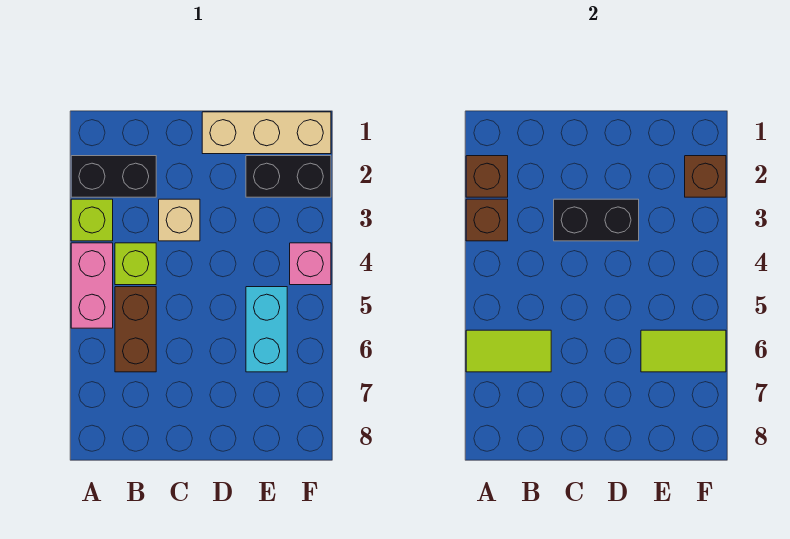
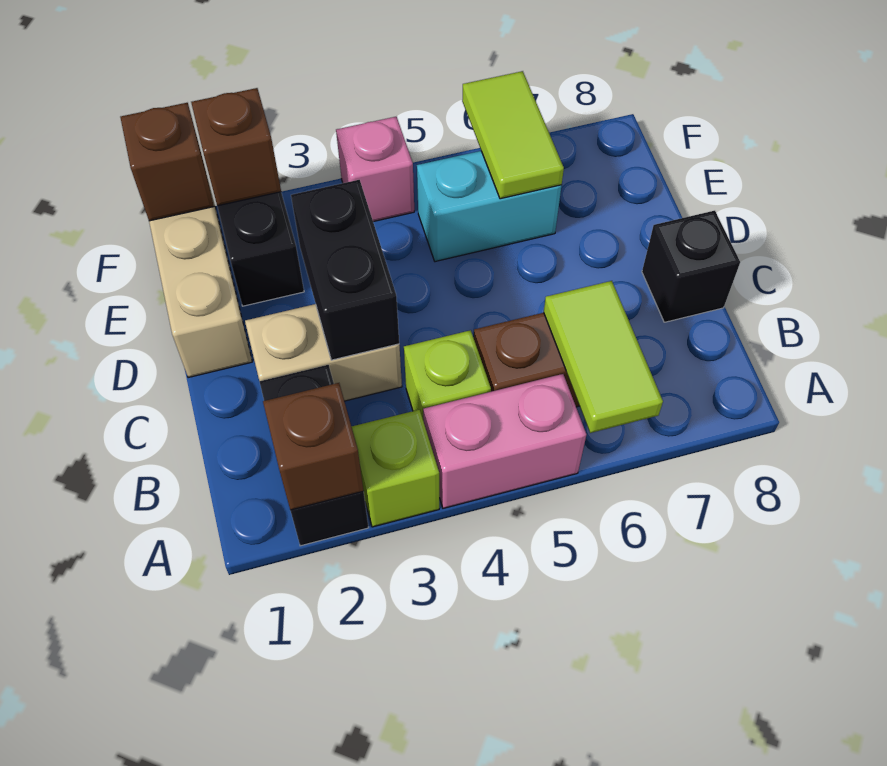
brown brick A3 level 2 -> brown brick F1 level 2
tan brick C3 level 1 -> tan brick C2:C3 level 1
none -> black brick C8 level 1

